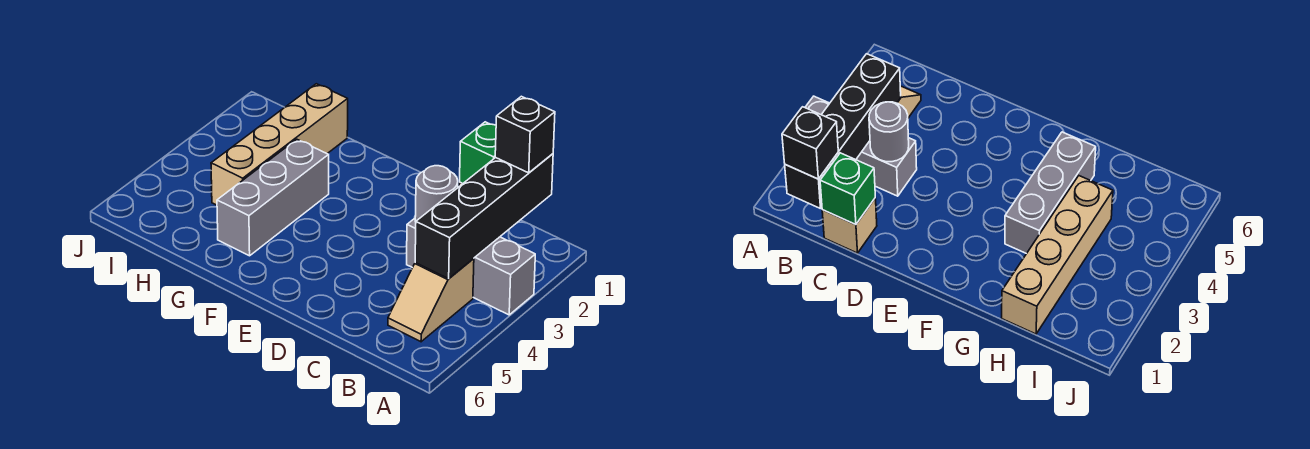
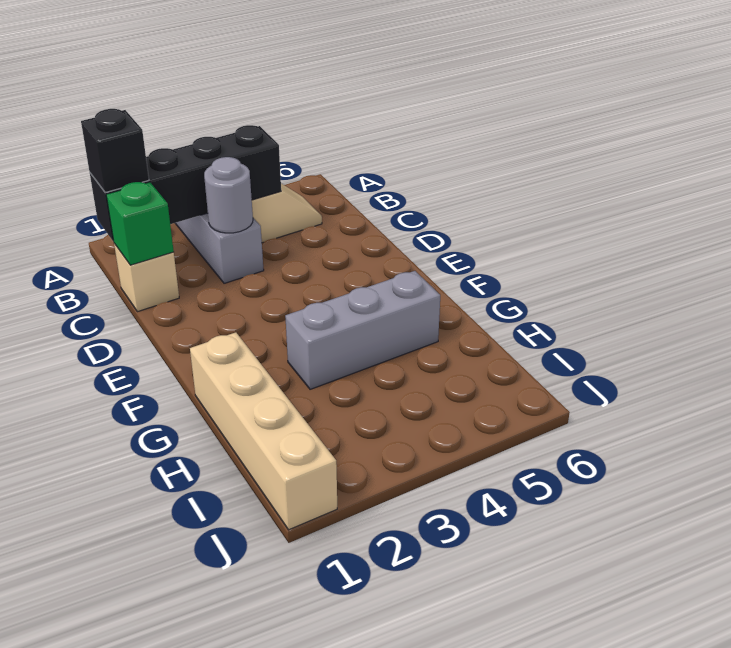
tan brick H1:H4 level 1 -> tan brick G1:J1 level 1

